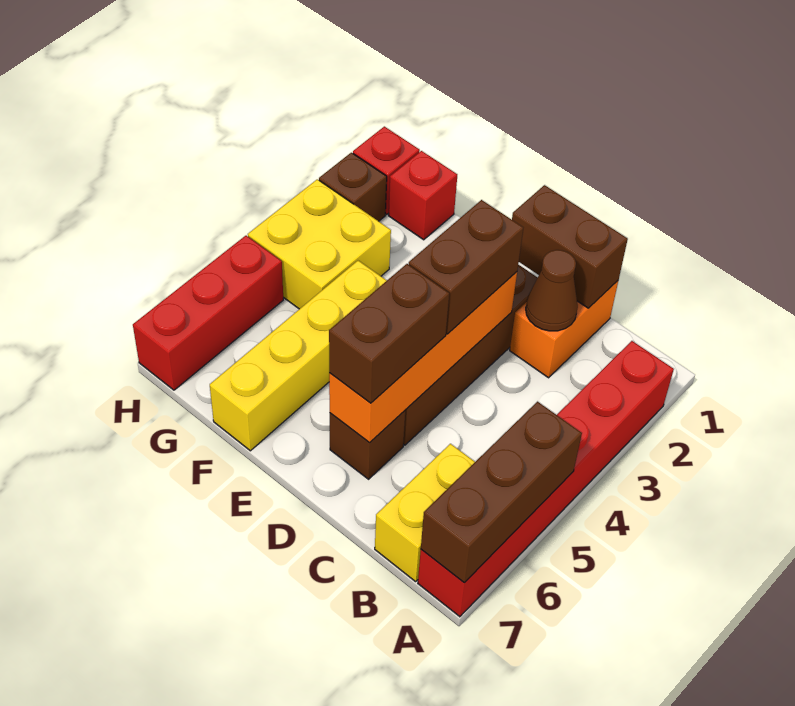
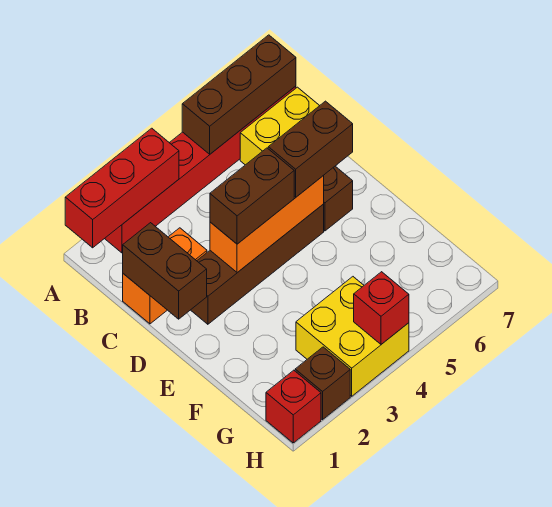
brown cone C2 level 2 -> none
orange brick D3:D6 level 2 -> orange brick D3:D5 level 2
yellow brick F4:F7 level 1 -> none
red brick G1 level 1 -> red brick H4 level 2
red brick H5:H7 level 1 -> red brick A1:A3 level 2

